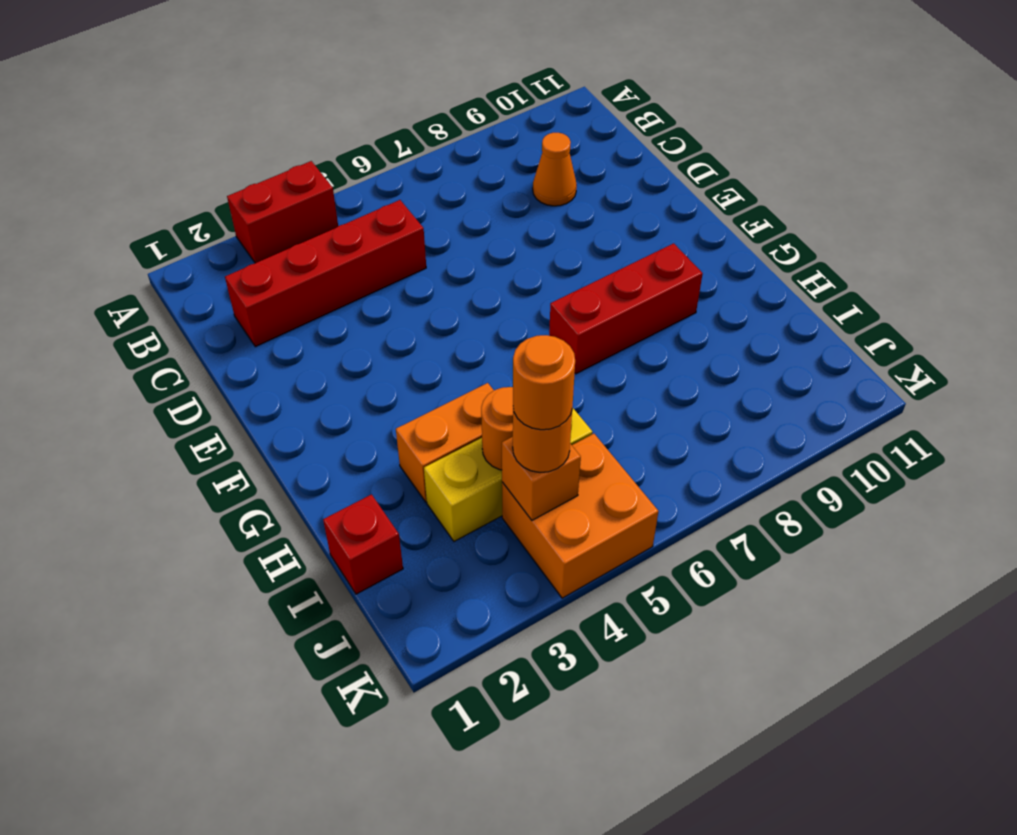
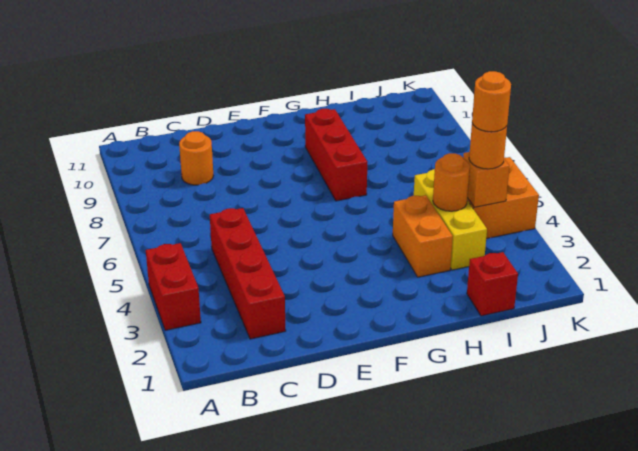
orange cone C9 level 1 -> orange round brick C9 level 1

